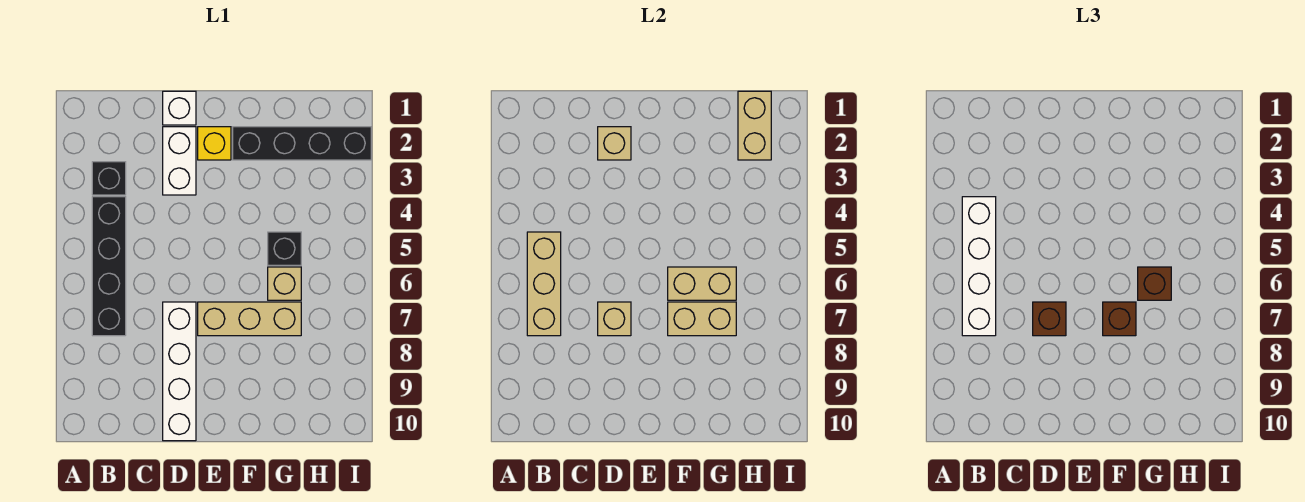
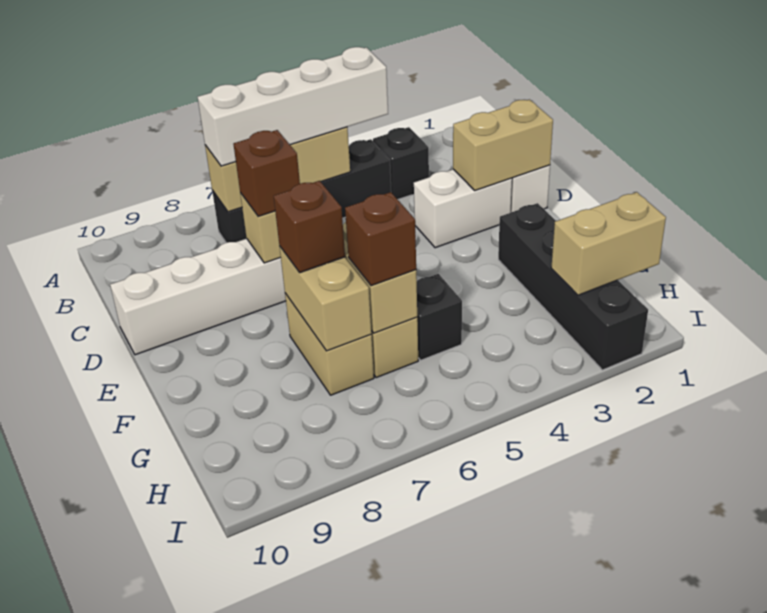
tan brick D2 level 2 -> tan brick D1:D2 level 2
yellow brick E2 level 1 -> none
tan brick E7:G7 level 1 -> tan brick F7:G7 level 1

